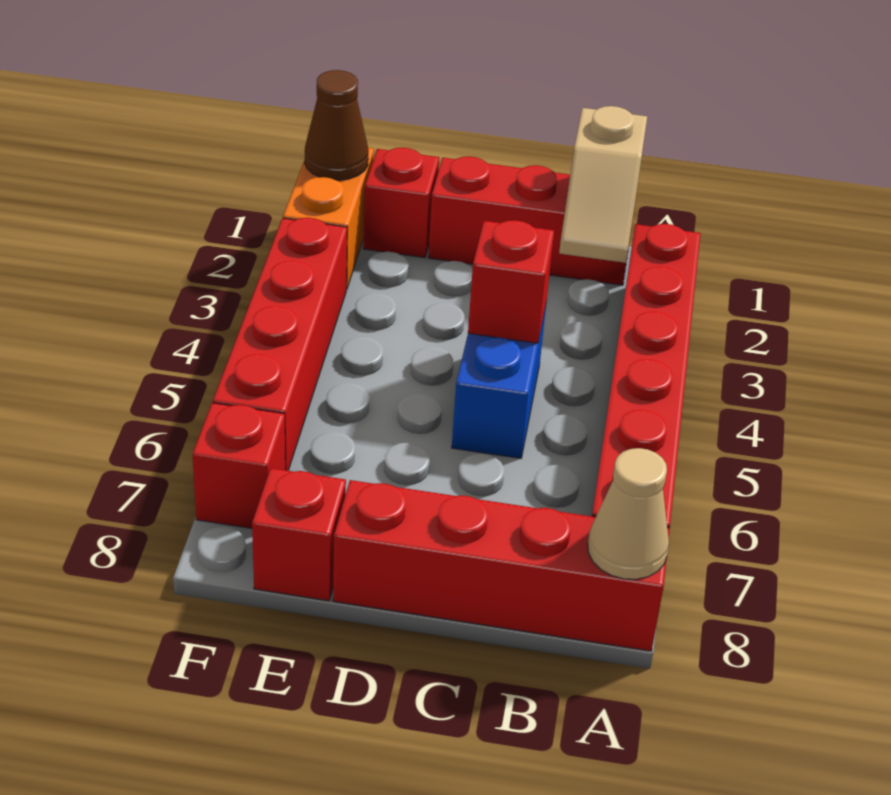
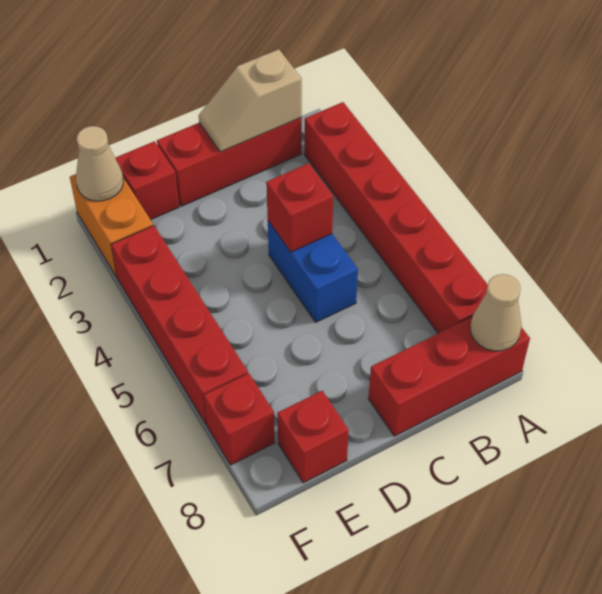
red brick A8:D8 level 1 -> red brick A8:C8 level 1
tan slope B1:B2 level 2 top 1 -> tan slope B1:C1 level 2 top B
brown cone F1 level 2 -> tan cone F1 level 2

